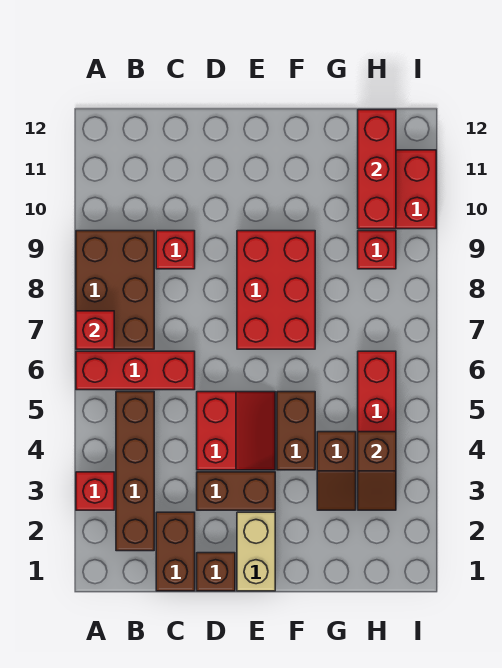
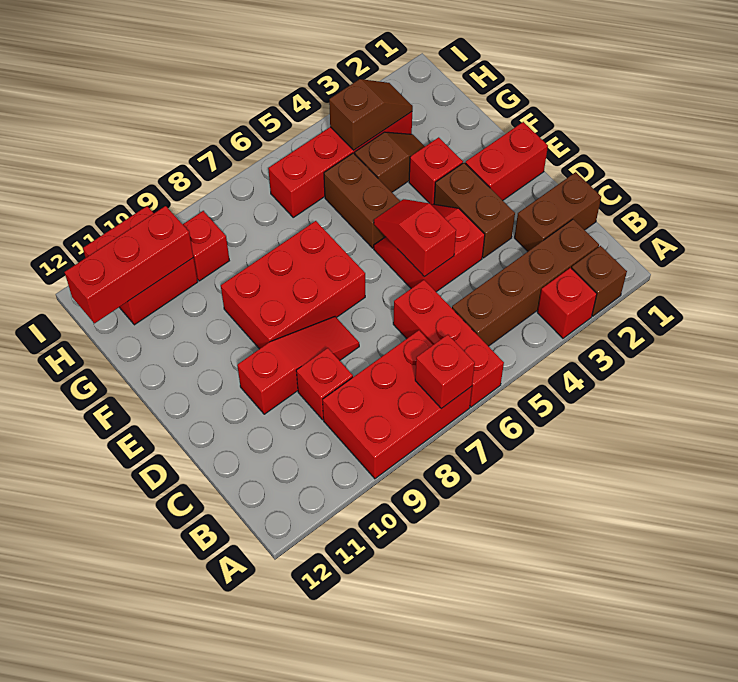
brown brick A7:B9 level 1 -> red brick A7:B9 level 1
brown brick D1 level 1 -> brown brick A2 level 1
none -> red slope D5:E5 level 2 top D
none -> red slope D8:D10 level 1 top 10
tan brick E1:E2 level 1 -> red brick E1:E2 level 1
none -> red brick F3 level 1
brown brick F4:F5 level 1 -> brown brick F5:G5 level 1

